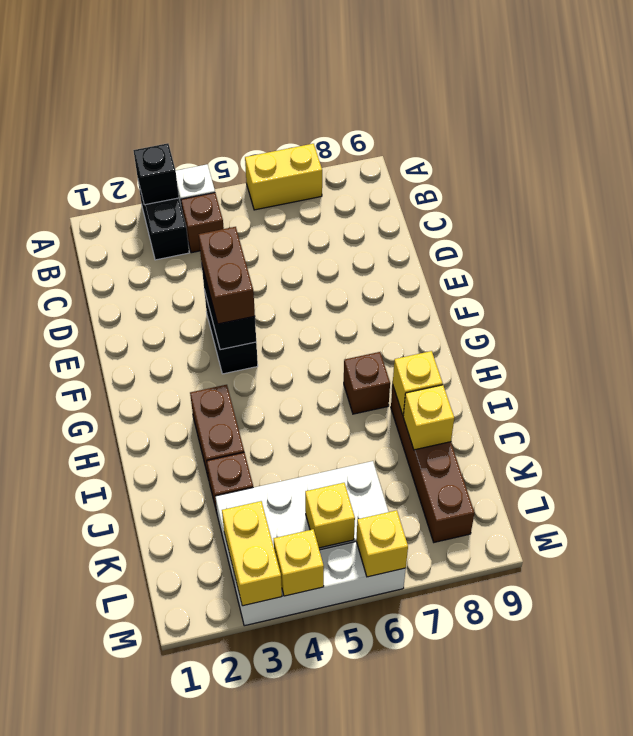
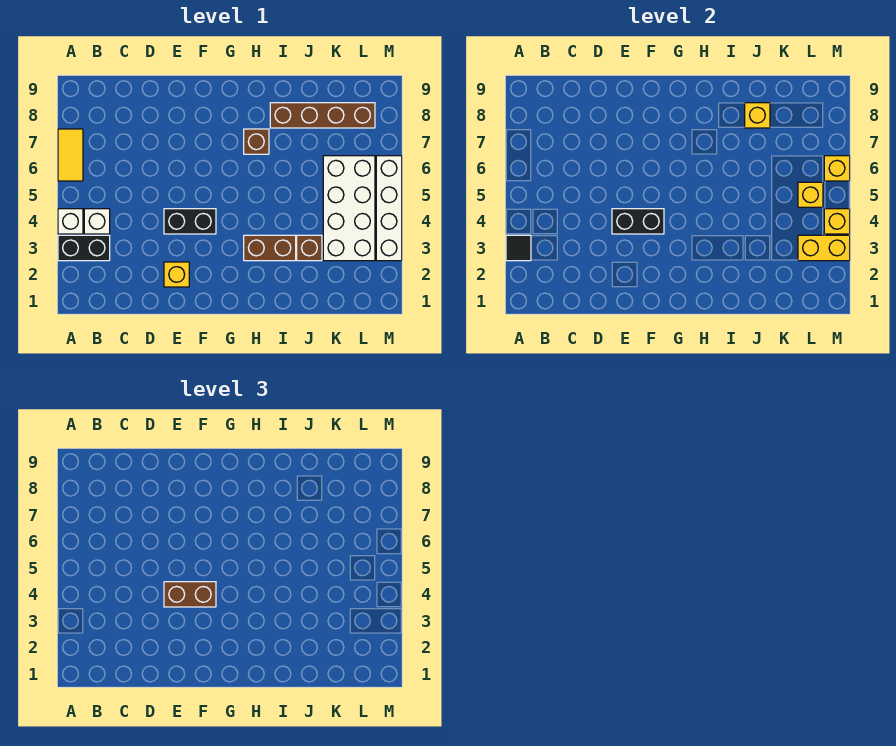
black brick A3 level 2 -> black tile A3 level 2
yellow brick A6:A7 level 1 -> yellow tile A6:A7 level 1
brown brick B4 level 1 -> white brick B4 level 1
yellow brick I8 level 2 -> yellow brick E2 level 1

